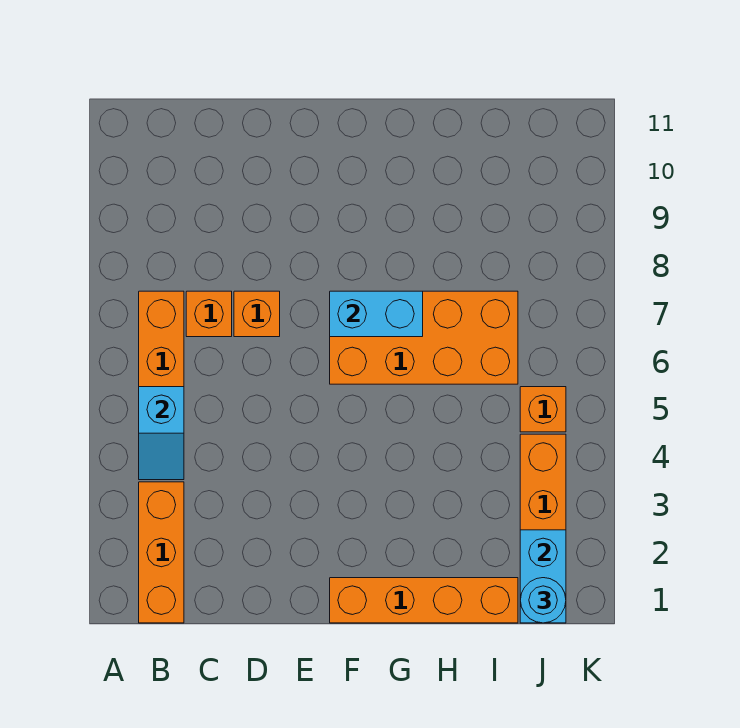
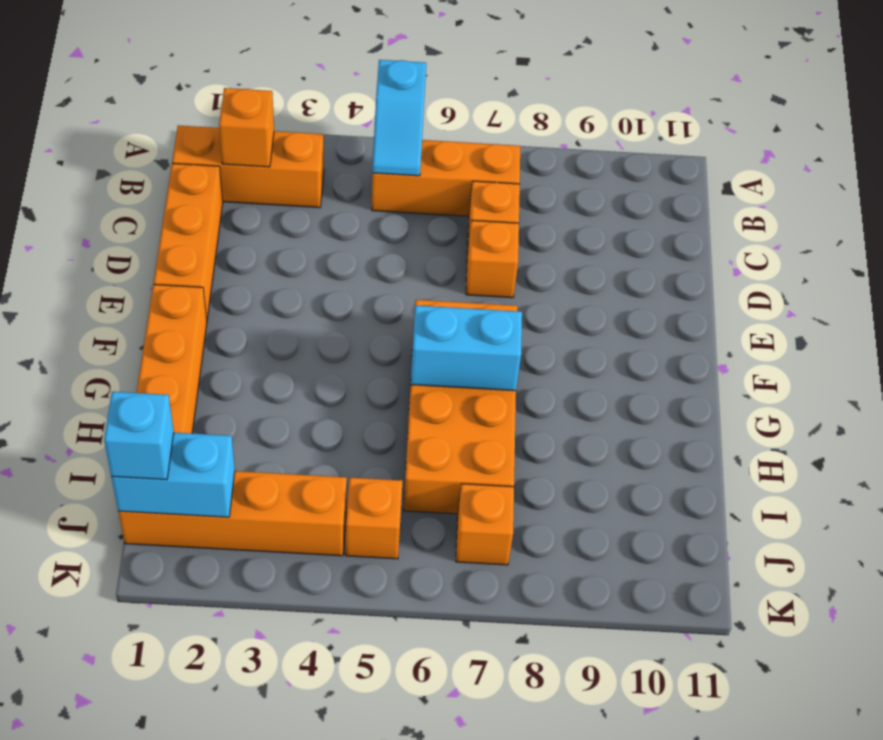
none -> orange brick B2 level 2
cyan slope B4:B5 level 2 top 5 -> cyan slope A5:B5 level 2 top A
none -> orange brick C1:E1 level 1
cyan brick F7:G7 level 2 -> cyan brick G6:G7 level 2
cyan round brick J1 level 3 -> cyan brick J1 level 3
none -> orange brick J7 level 1

